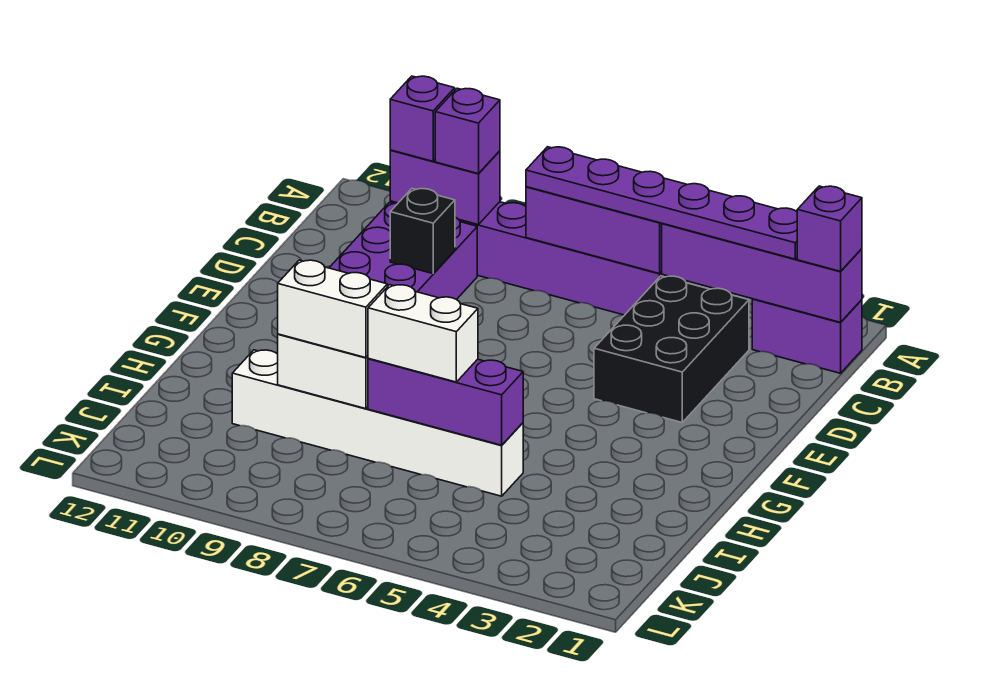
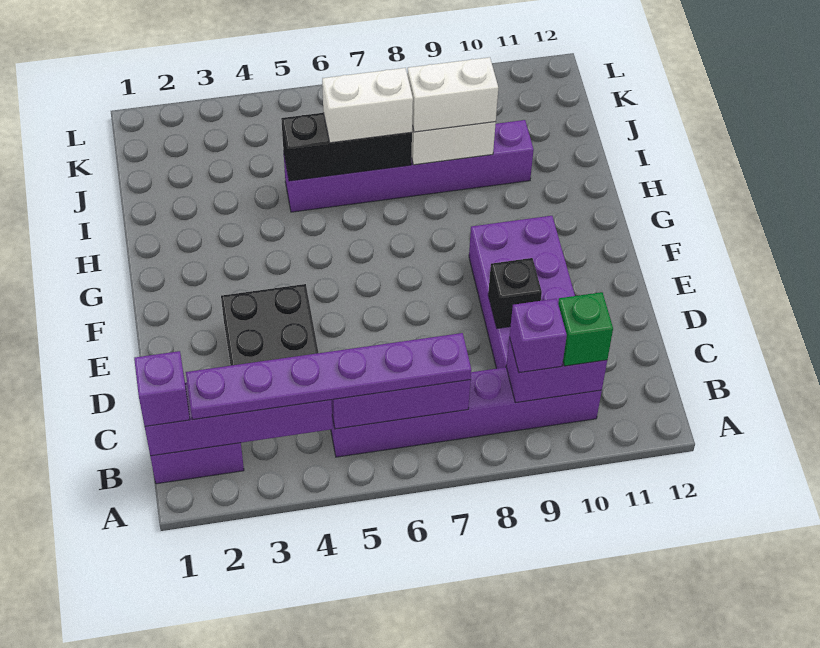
purple brick B10 level 3 -> green brick B10 level 3
white brick I5:I10 level 1 -> purple brick I5:I10 level 1
purple brick I5:I7 level 2 -> black brick I5:I7 level 2

